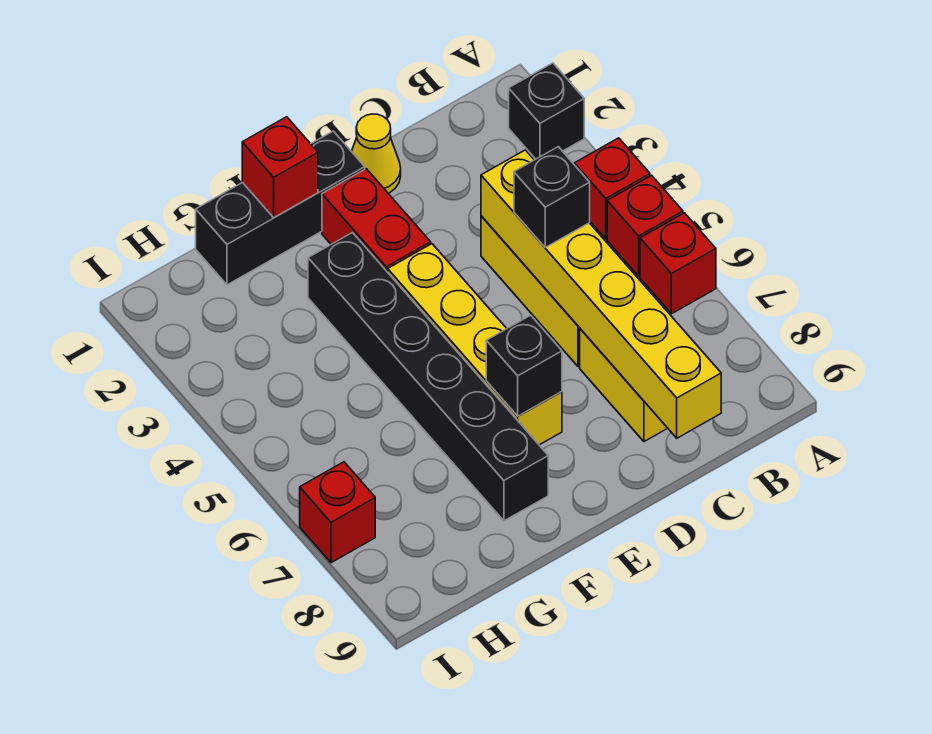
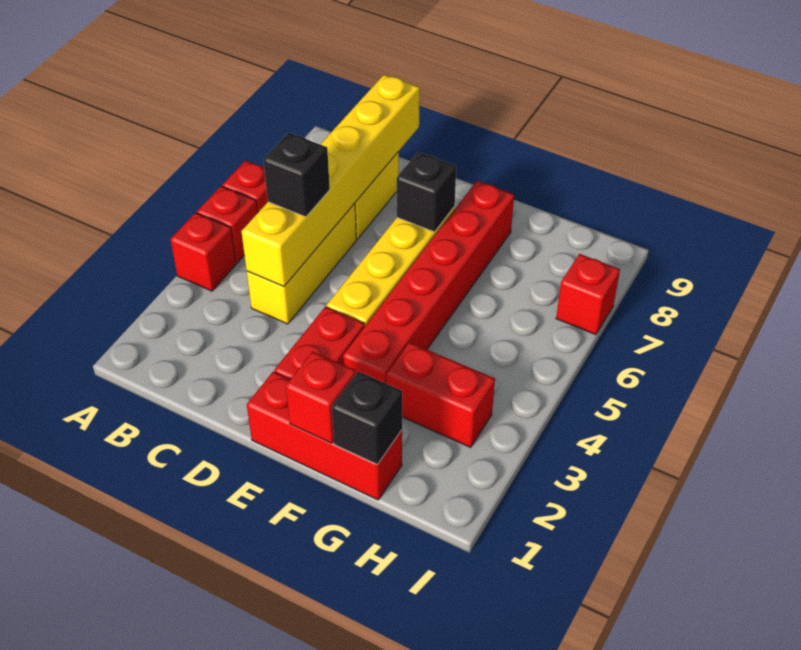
black brick A2 level 1 -> black brick G1 level 2
yellow cone D1 level 1 -> none
black brick E1:G1 level 1 -> red brick E1:G1 level 1
black brick F3:F8 level 1 -> red brick F3:F8 level 1
none -> red brick G3:H3 level 1

